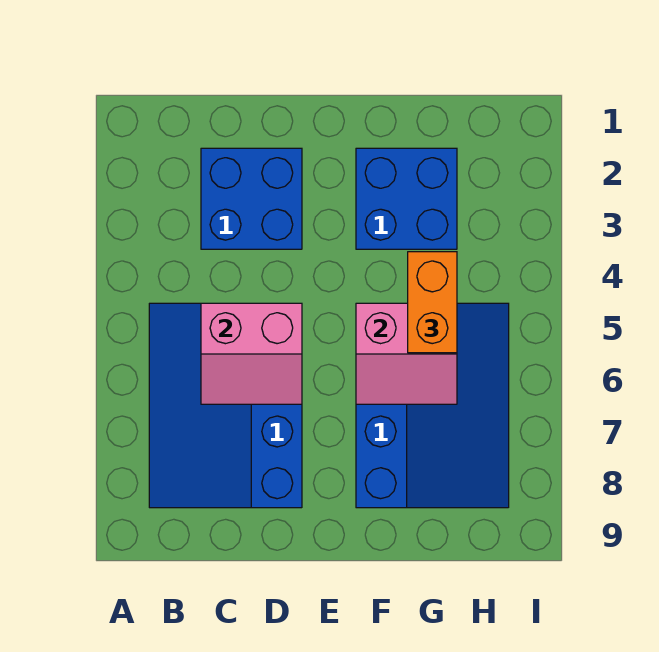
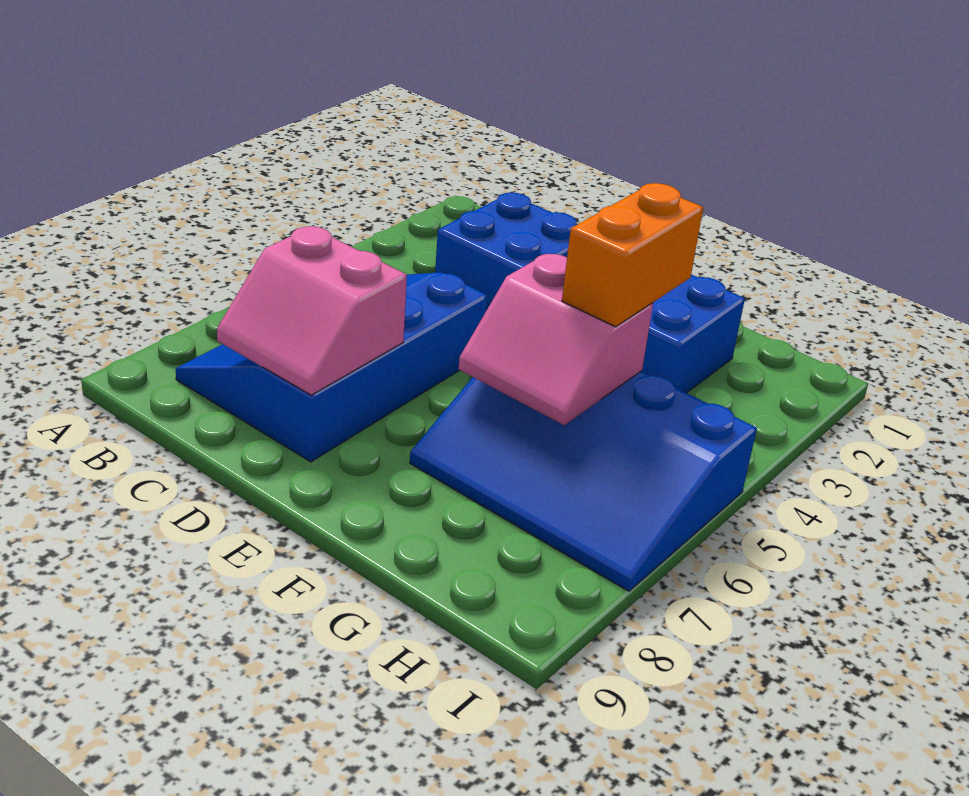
pink slope C5:D6 level 2 top 5 -> pink slope C7:D8 level 2 top 7
blue slope F5:H8 level 1 top F -> blue slope F5:I7 level 1 top 5

